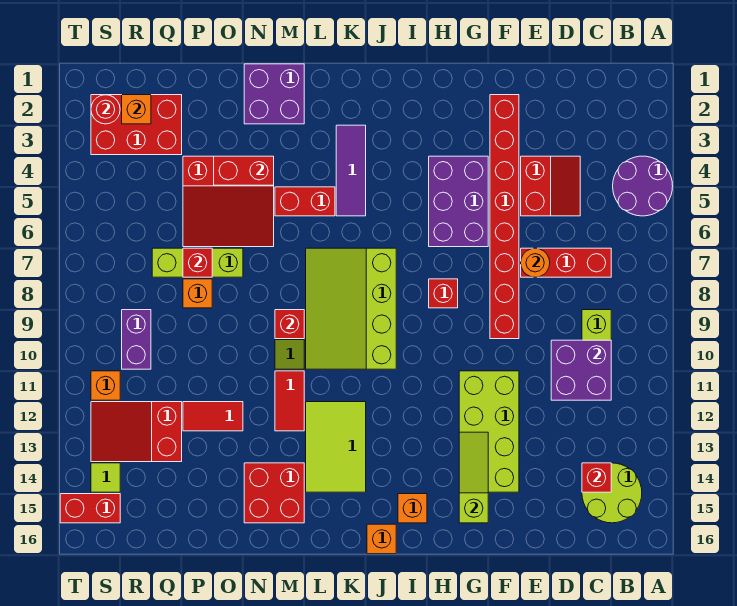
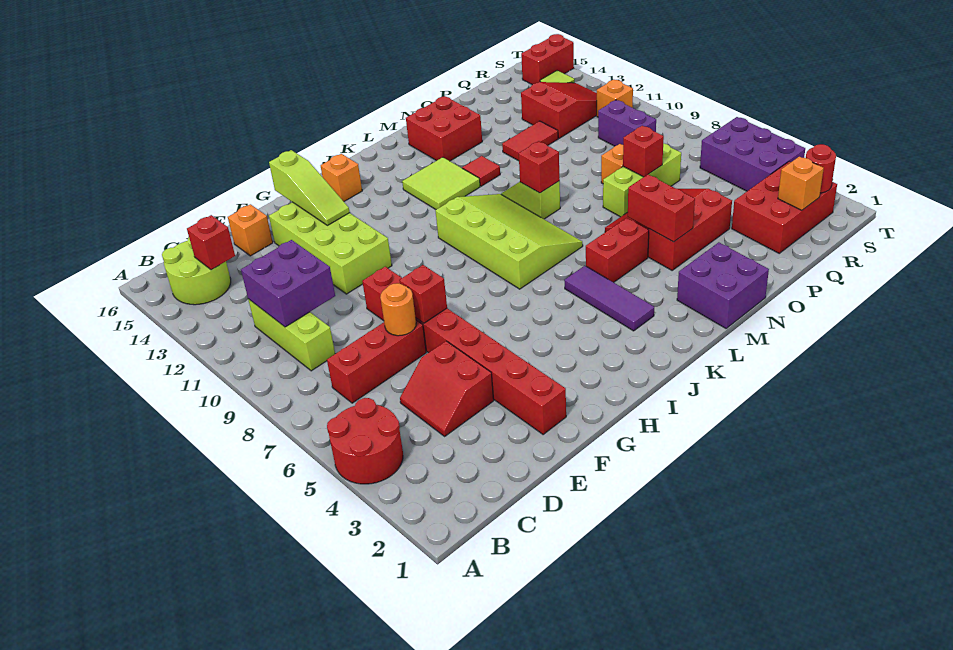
purple round brick A4:B5 level 1 -> red round brick A4:B5 level 1
purple brick G4:H6 level 1 -> purple brick S4:T6 level 1
red brick H8 level 1 -> red brick F7 level 2
orange brick J16 level 1 -> orange brick E15 level 1
lime tile K12:L14 level 1 -> lime tile K12:L13 level 1
red tile M11:M12 level 1 -> red tile M12 level 1
red brick N4:O4 level 2 -> red brick N4:N5 level 2

